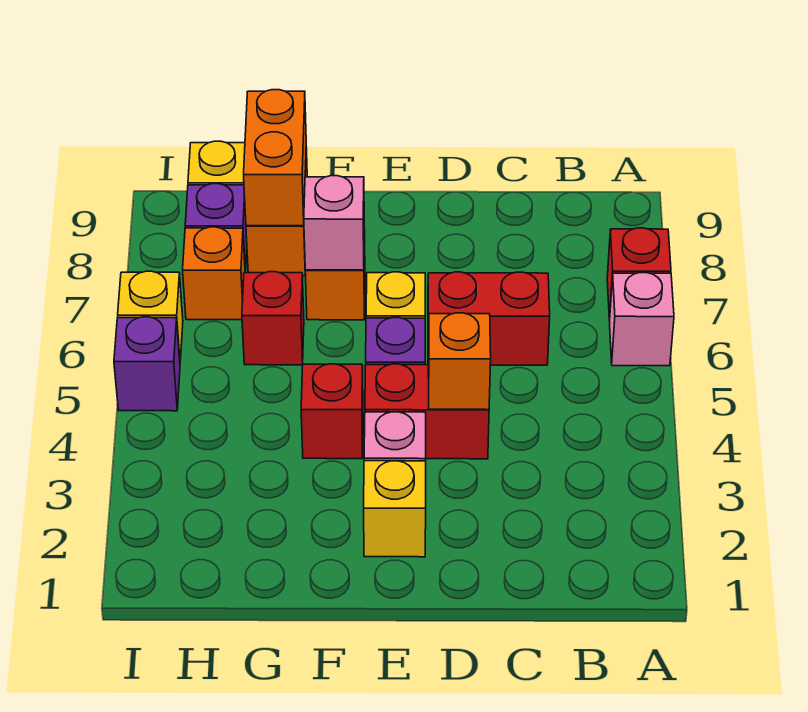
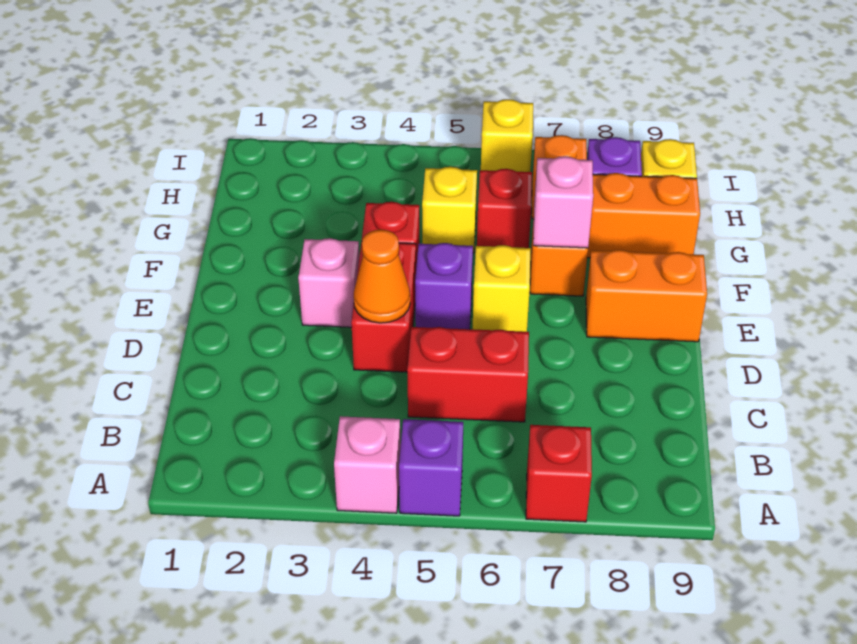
pink brick A6 level 1 -> pink brick A4 level 1
red brick C6:D6 level 1 -> red brick C5:C6 level 1
orange brick D4 level 2 -> orange cone D4 level 2
yellow brick E2 level 1 -> yellow brick G5 level 1
orange brick G8:G9 level 2 -> orange brick E8:E9 level 1
purple brick I5 level 1 -> purple brick A5 level 1

